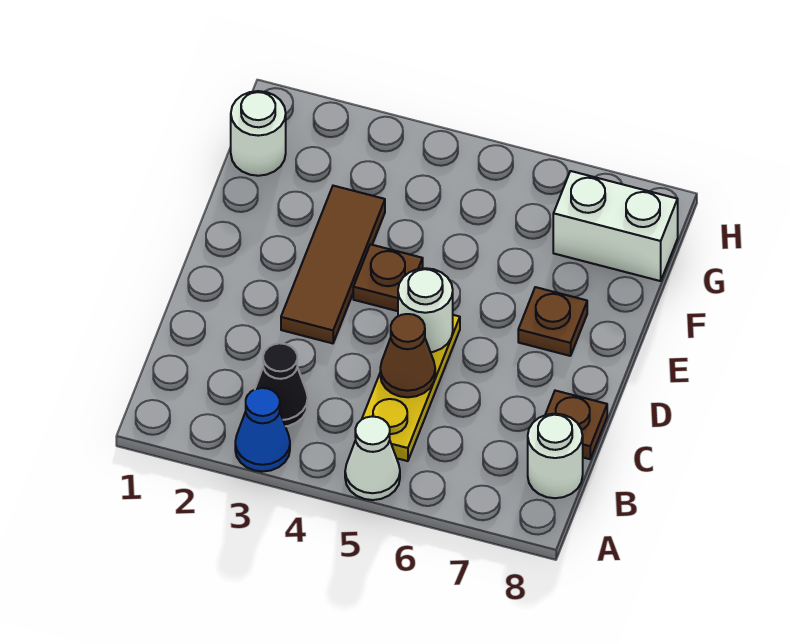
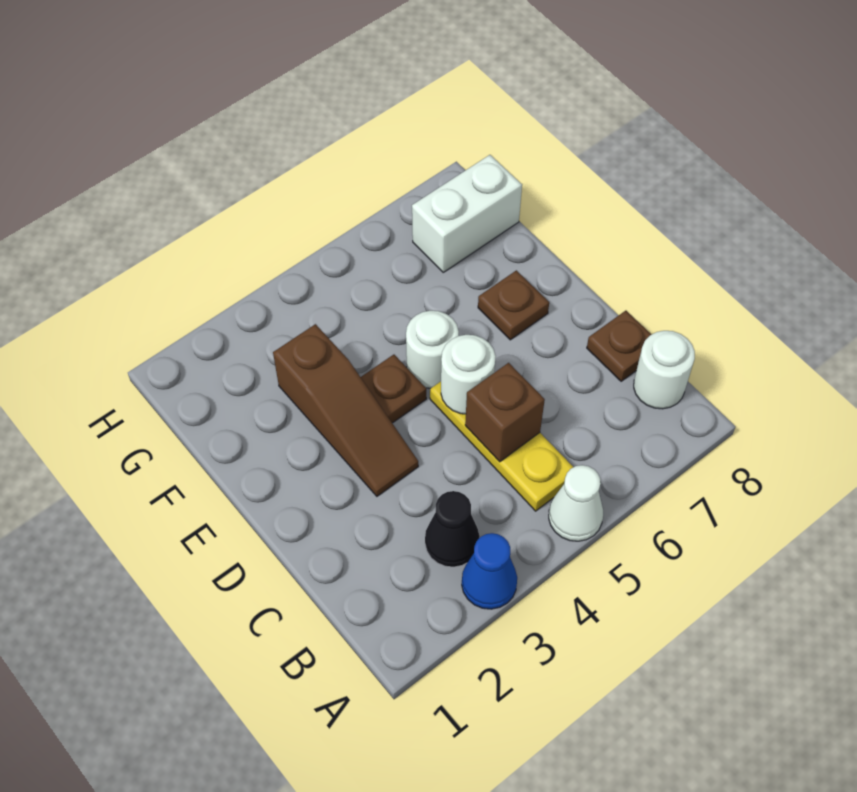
brown cone C5 level 2 -> brown brick C5 level 2
brown tile D3:F3 level 1 -> brown slope D3:F3 level 1 top F
white round brick G1 level 1 -> white round brick E5 level 1

